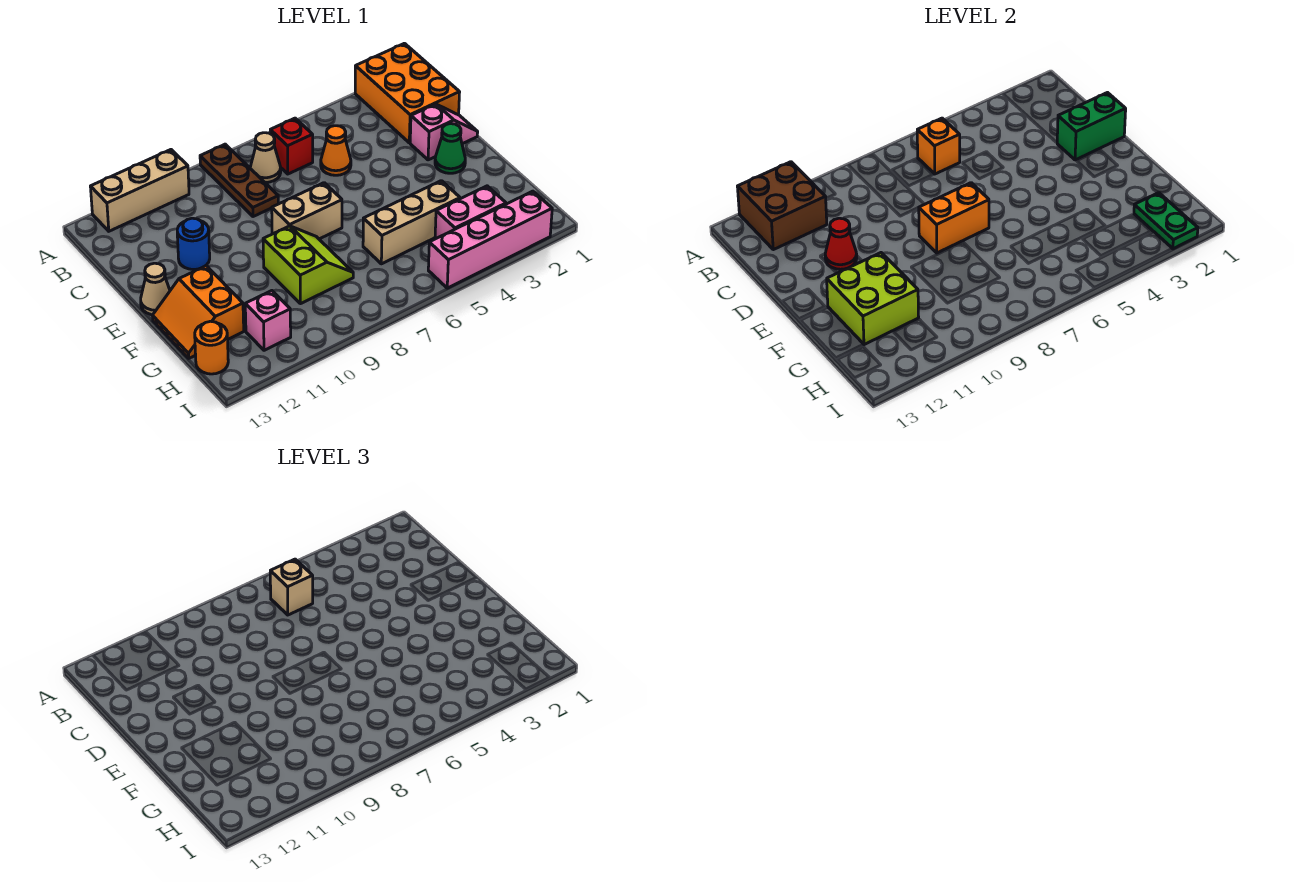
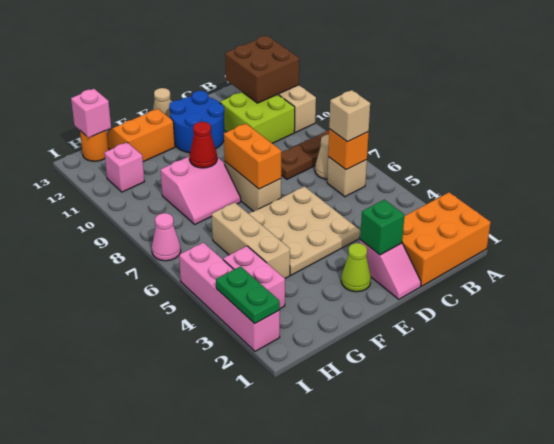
red brick B6 level 1 -> tan brick B6 level 1
orange cone C5 level 1 -> none
green brick D1:D2 level 2 -> green brick D2 level 2
none -> tan plate D4:F6 level 1
blue round brick D11 level 1 -> blue round brick D11:E12 level 1
red cone D11 level 2 -> red cone F9 level 2
green cone E2 level 1 -> lime cone E2 level 1
lime slope F8:G9 level 1 top 9 -> pink slope F8:G9 level 1 top 9
lime brick F11:G12 level 2 -> lime brick B10:C11 level 1
green plate H2:I2 level 2 -> green plate I2:I3 level 2
none -> pink brick H13 level 2
none -> pink cone I7 level 1

